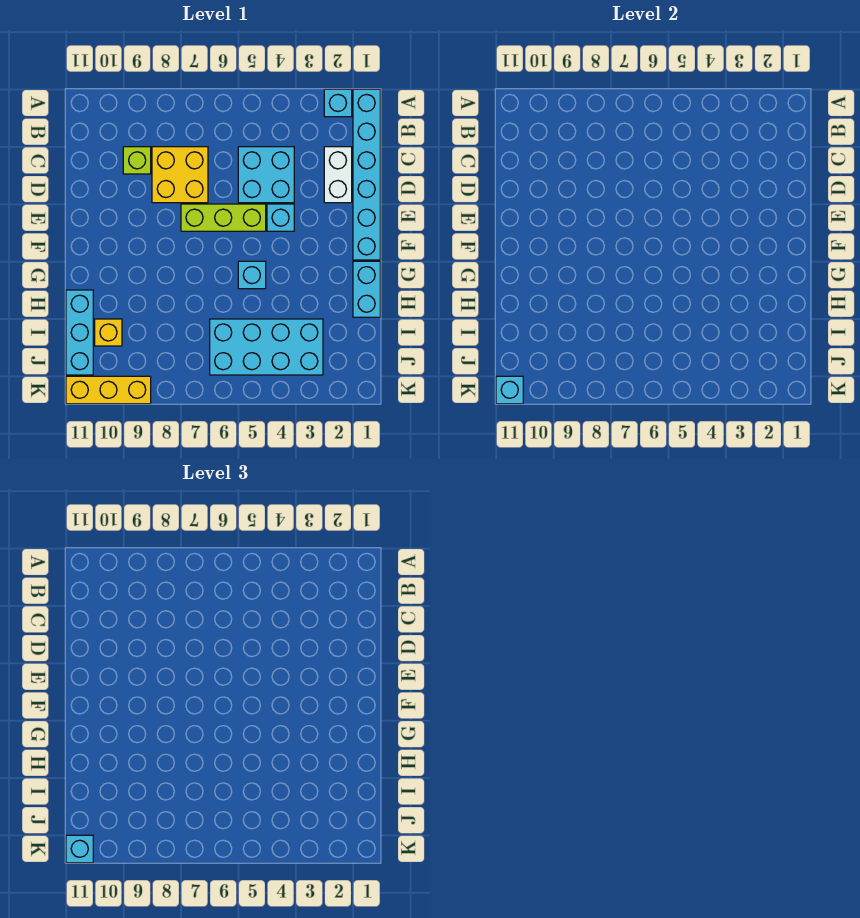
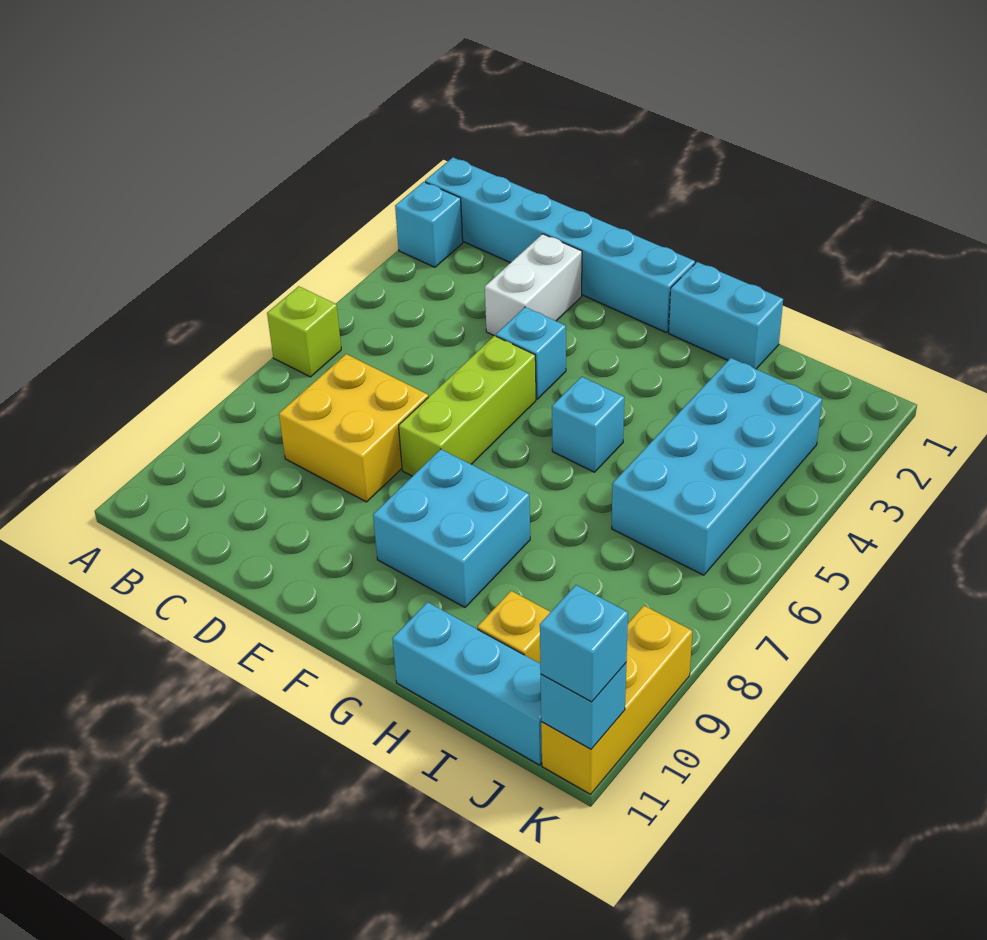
white brick C2:D2 level 1 -> white brick D2:D3 level 1
cyan brick C4:D5 level 1 -> cyan brick F8:G9 level 1
lime brick C9 level 1 -> lime brick A6 level 1

